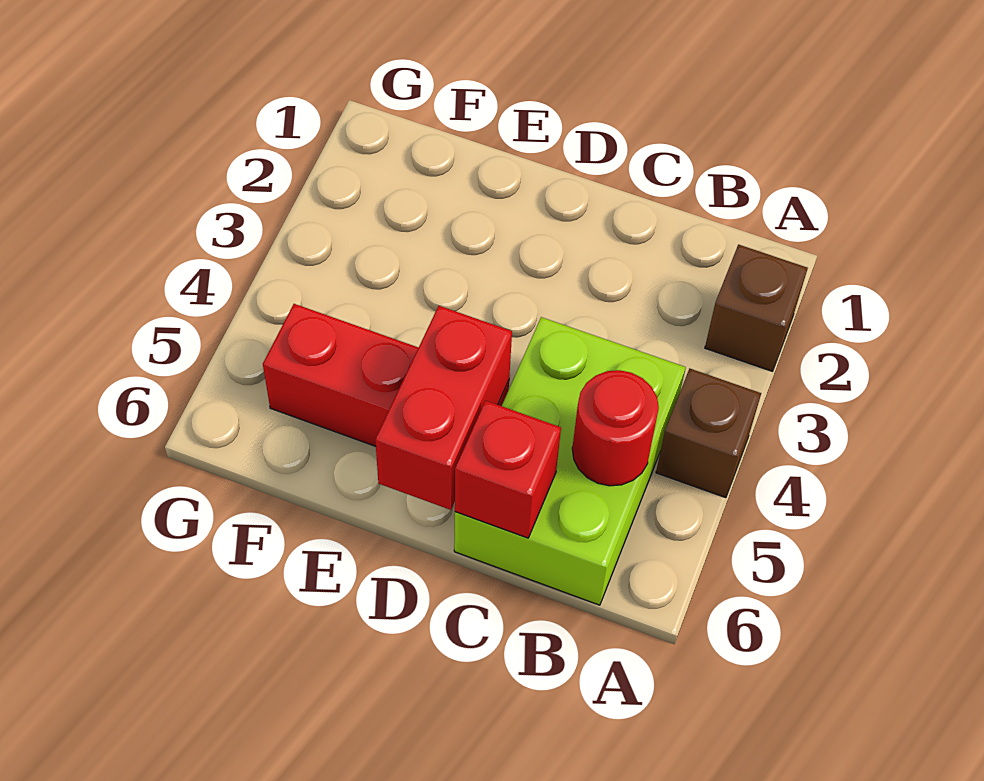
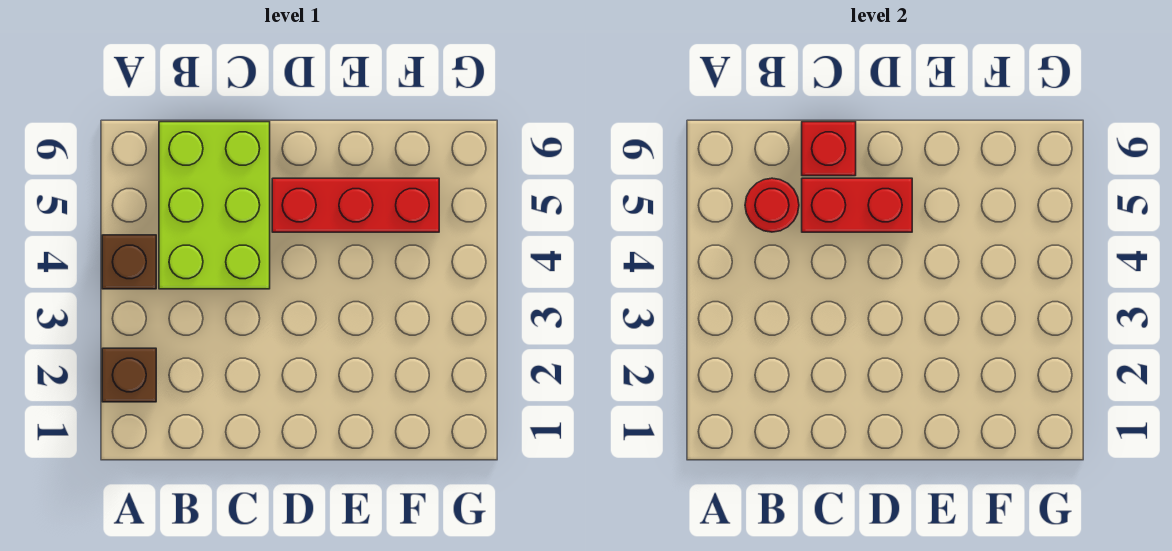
red brick D5:D6 level 2 -> red brick C5:D5 level 2

